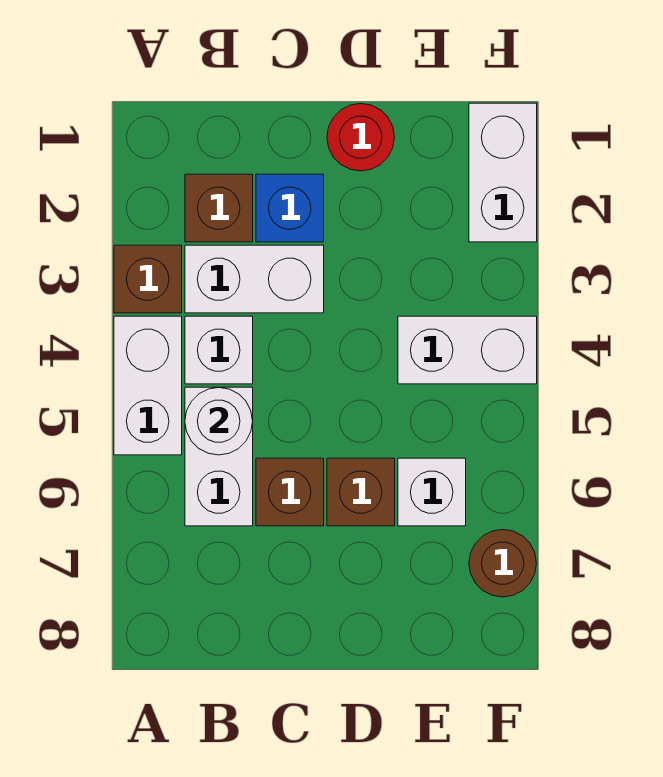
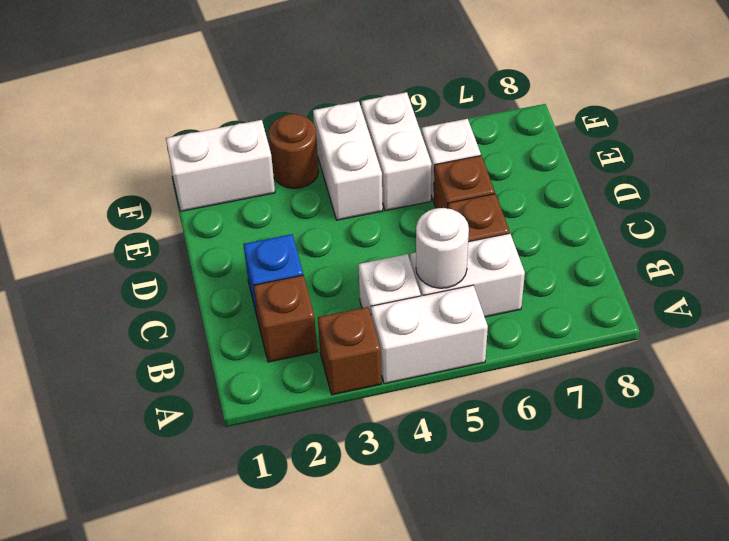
white brick B3:C3 level 1 -> white brick E5:F5 level 1
red round brick D1 level 1 -> none
brown round brick F7 level 1 -> brown round brick F3 level 1

